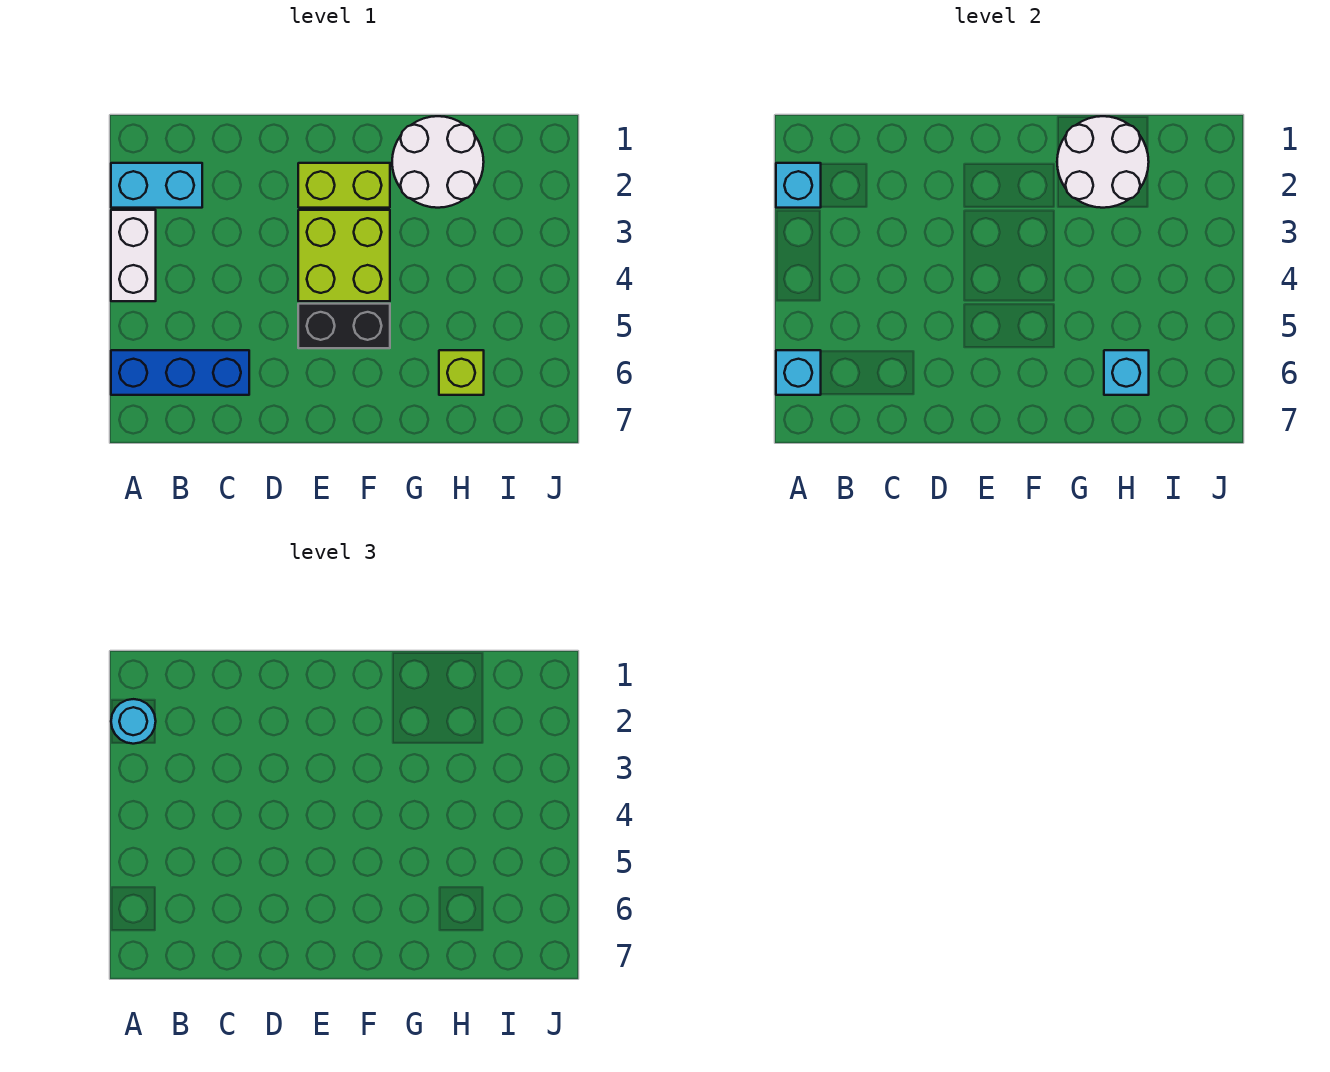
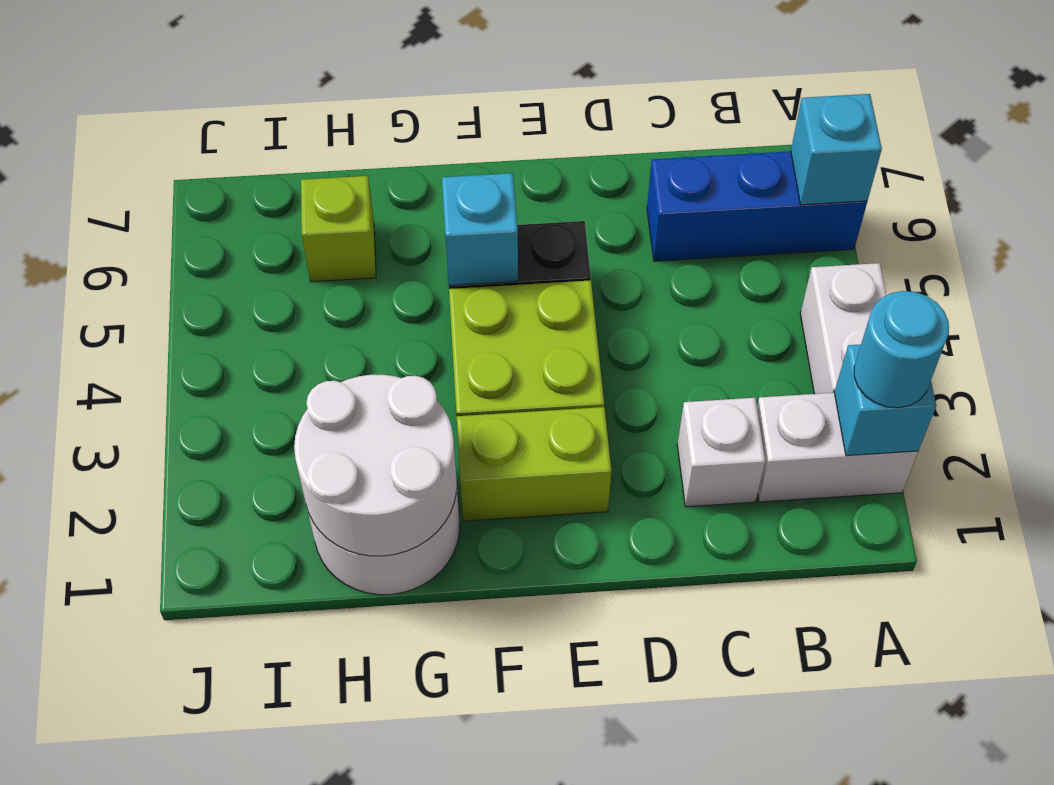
cyan brick A2:B2 level 1 -> white brick A2:B2 level 1
none -> white brick C2 level 1
cyan brick H6 level 2 -> cyan brick F5 level 2

